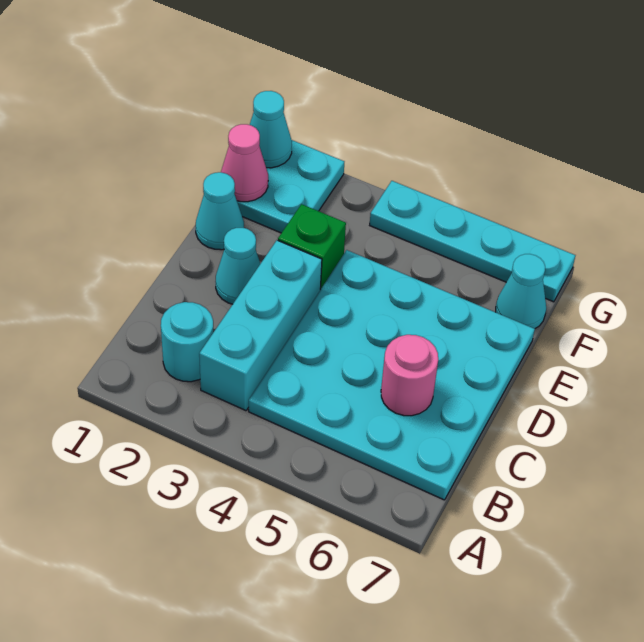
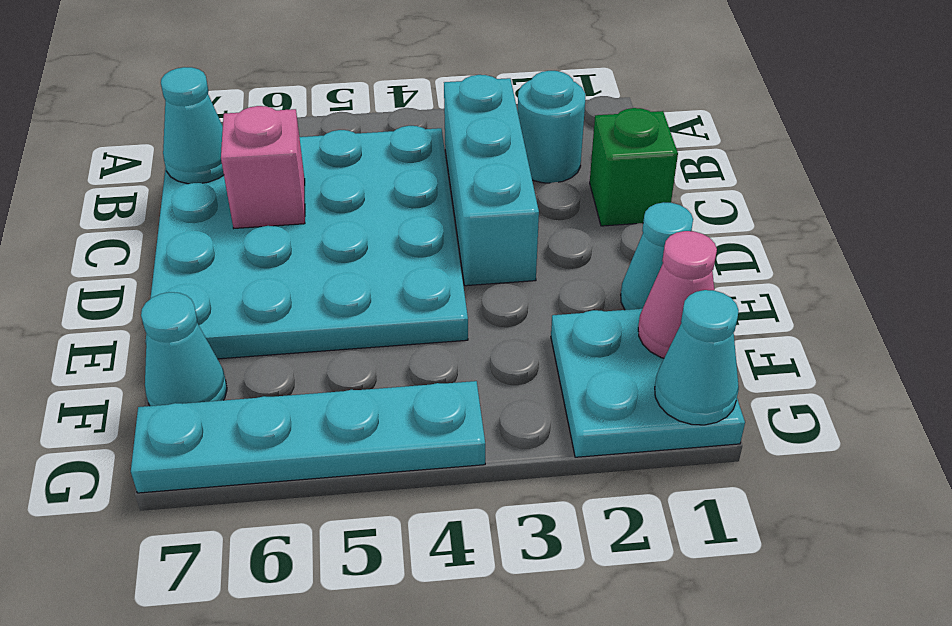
pink round brick C6 level 2 -> pink brick C6 level 2
cyan cone D2 level 1 -> cyan cone B7 level 2
green brick E3 level 1 -> green brick C1 level 1

